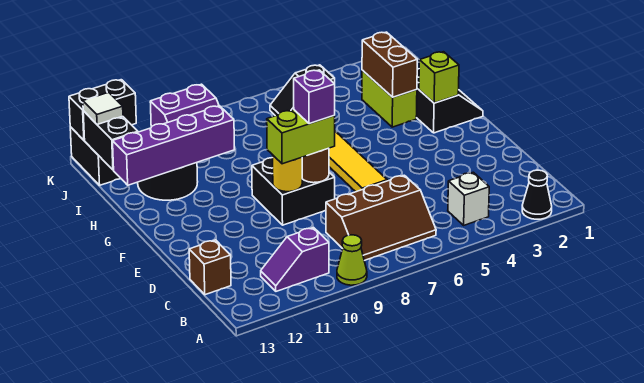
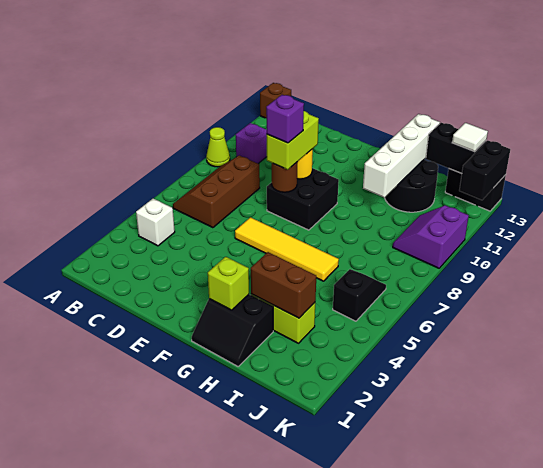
black cone A2 level 1 -> none
brown brick C13 level 1 -> brown brick A13 level 1
purple brick H10:H13 level 2 -> white brick H10:H13 level 2

